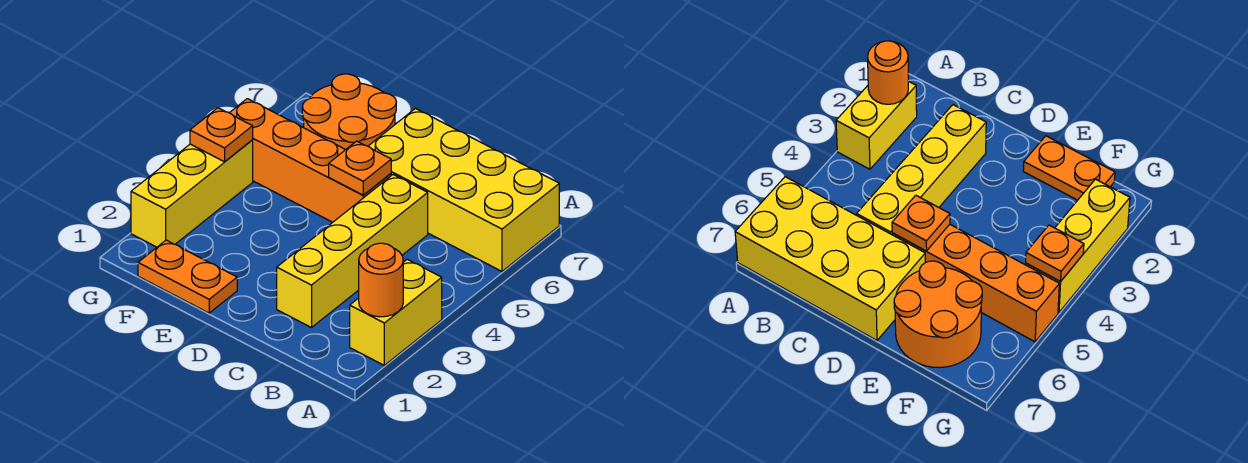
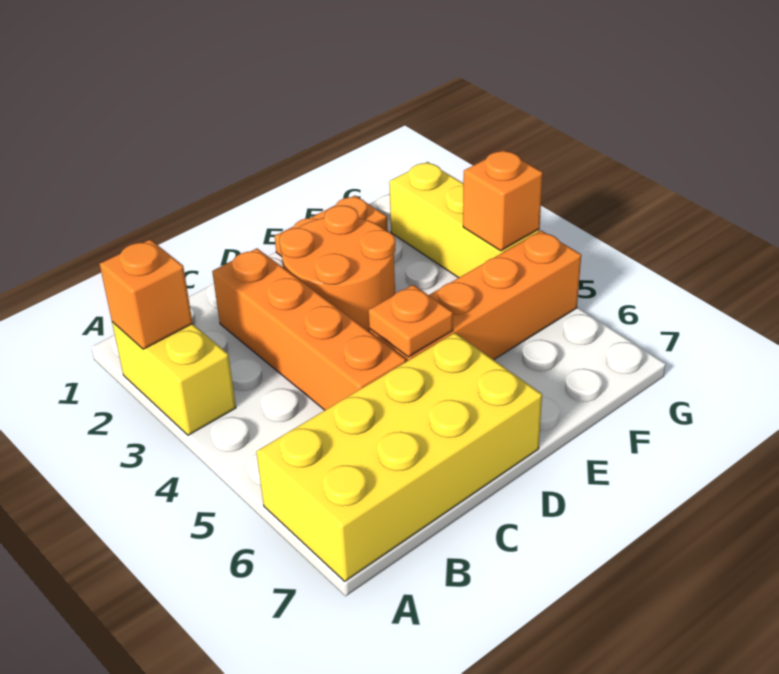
orange round brick A2 level 2 -> orange brick A2 level 2
yellow brick C2:C5 level 1 -> orange brick C2:C5 level 1
orange round brick E6:F7 level 1 -> orange round brick D2:E3 level 1
orange plate G4 level 2 -> orange brick G4 level 2

